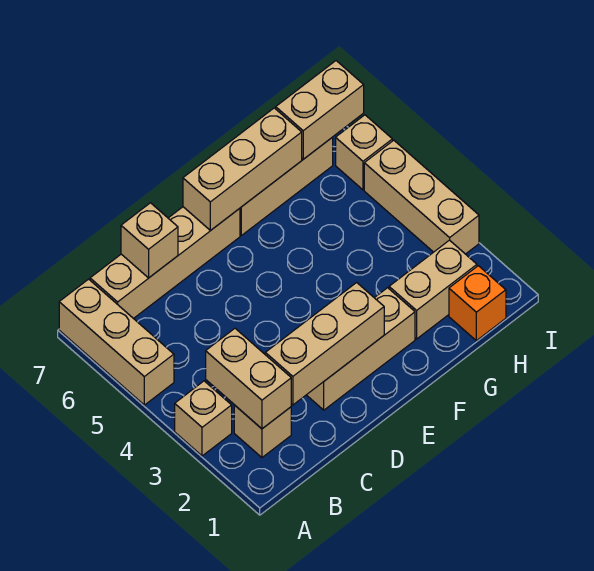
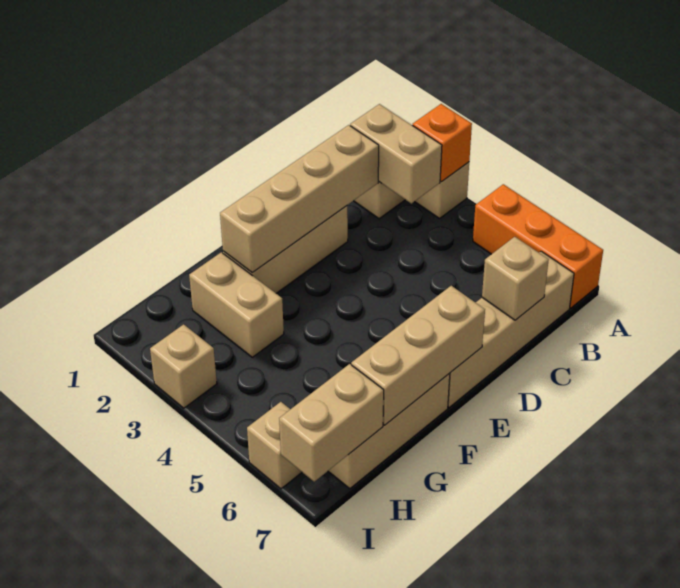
tan brick A5:A7 level 1 -> orange brick A5:A7 level 1
tan brick C2:E2 level 2 -> tan brick C2:F2 level 2
tan brick G2:H2 level 1 -> tan brick G2:G3 level 1
orange brick H1 level 1 -> orange brick A3 level 2
tan brick I3:I5 level 1 -> tan brick I3 level 1

